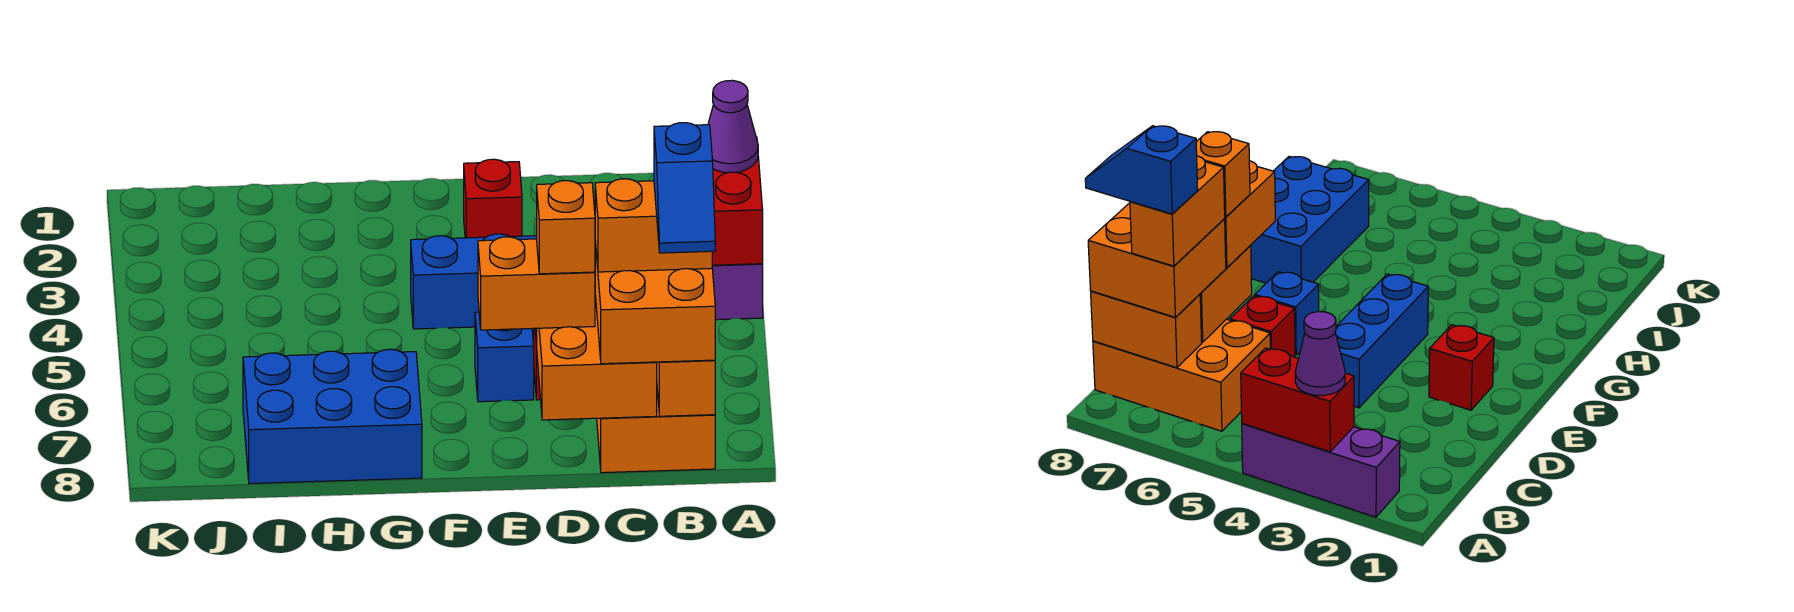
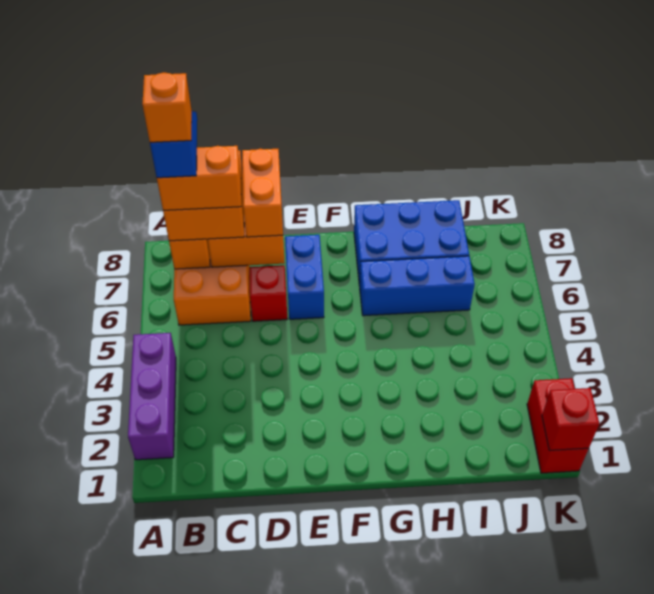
red brick A3:A4 level 2 -> red brick K1:K2 level 1
purple cone A3 level 3 -> none
blue brick D4:F4 level 1 -> blue brick G6:I6 level 1
orange brick D7:E7 level 3 -> orange brick D7:D8 level 3
orange brick D7 level 4 -> orange brick B7 level 6
red brick E2 level 1 -> red brick K1 level 2
blue brick E6 level 1 -> blue brick E6:E7 level 1

